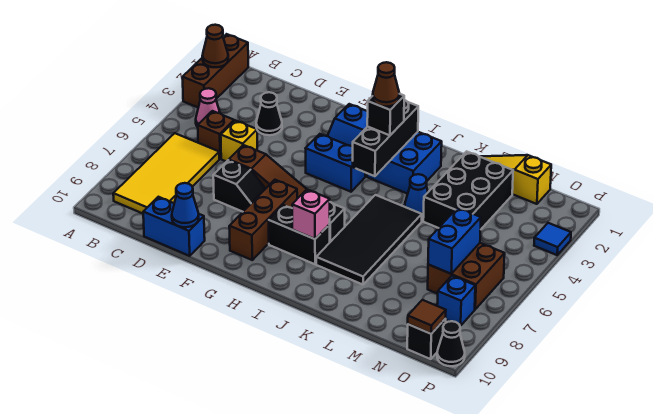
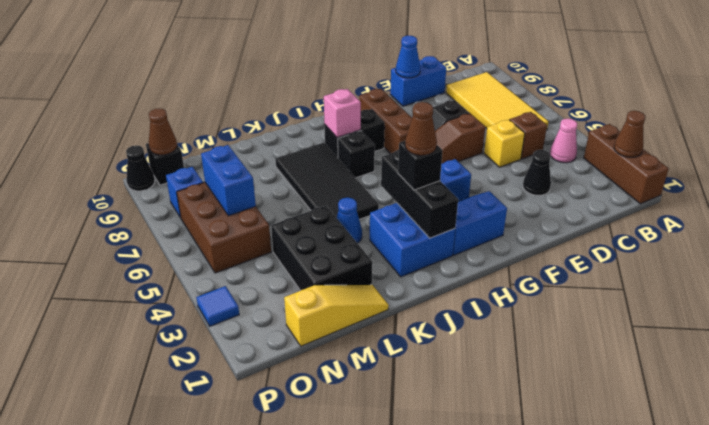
brown brick N6:O7 level 1 -> brown brick N5:O7 level 1
brown tile O10 level 2 -> brown cone O10 level 2

